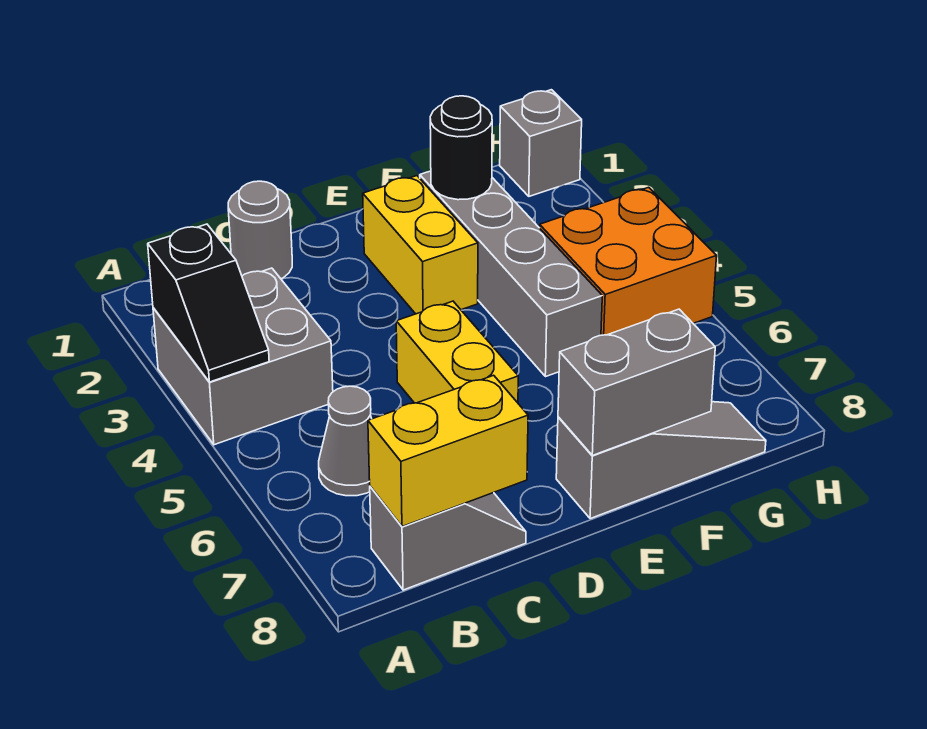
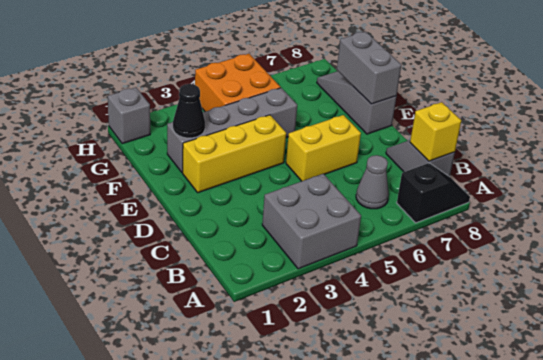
black slope A3:A4 level 2 top 3 -> black slope A7:A8 level 1 top 7
yellow brick B8:C8 level 2 -> yellow brick B8 level 2
grey round brick C1 level 1 -> none
yellow brick E2:E3 level 1 -> yellow brick E2:E4 level 1
black round brick F2 level 2 -> black cone F2 level 2

